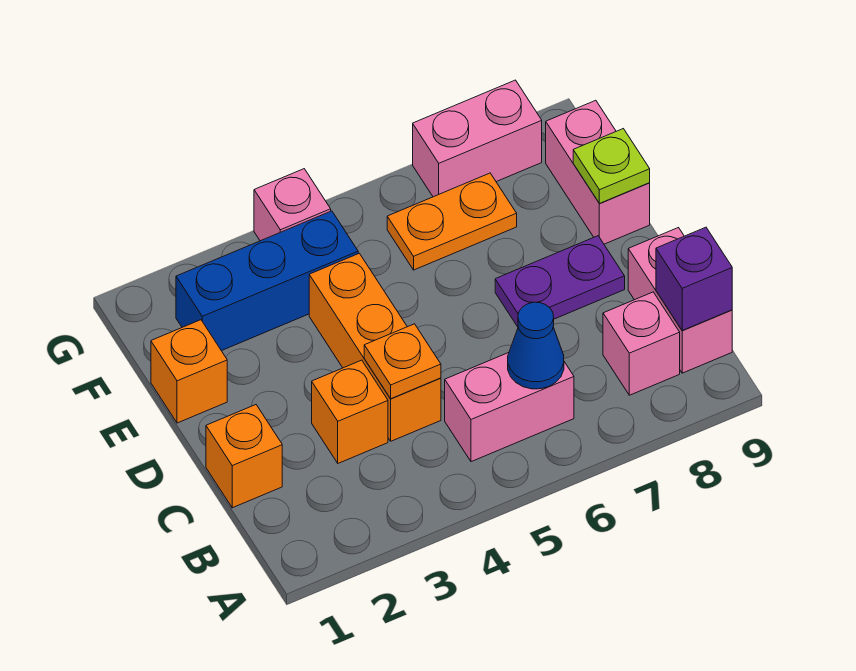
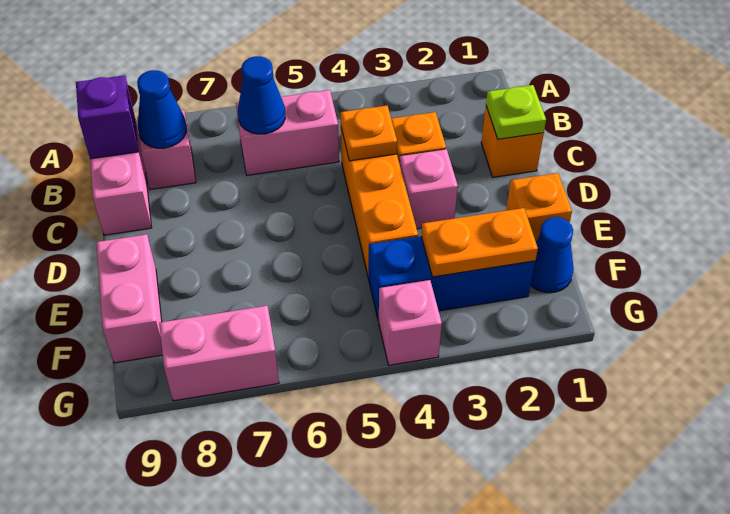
none -> blue cone B8 level 2
none -> pink brick D3 level 1
purple plate D7:D8 level 1 -> none
lime plate E9 level 2 -> lime plate C1 level 2
none -> blue cone F1 level 1
orange plate F6:F7 level 1 -> orange plate F2:F3 level 2

